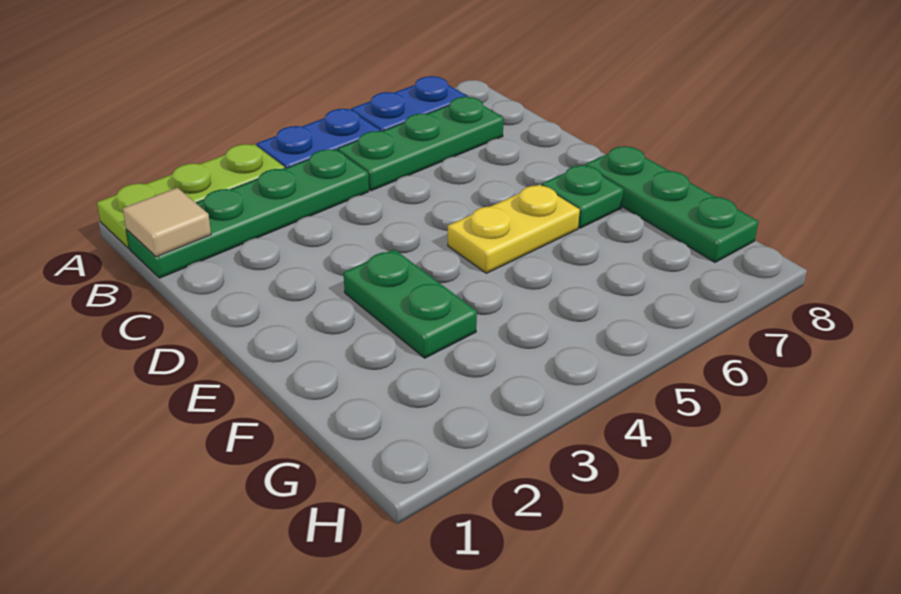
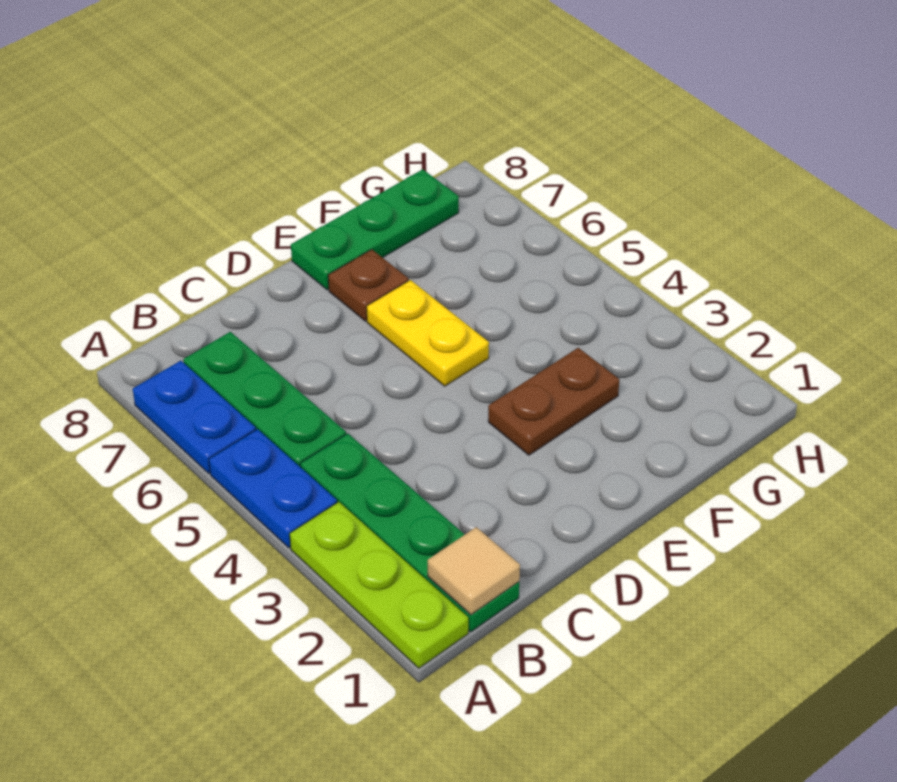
green plate E3:F3 level 1 -> brown plate E3:F3 level 1
green plate E7 level 1 -> brown plate E7 level 1

